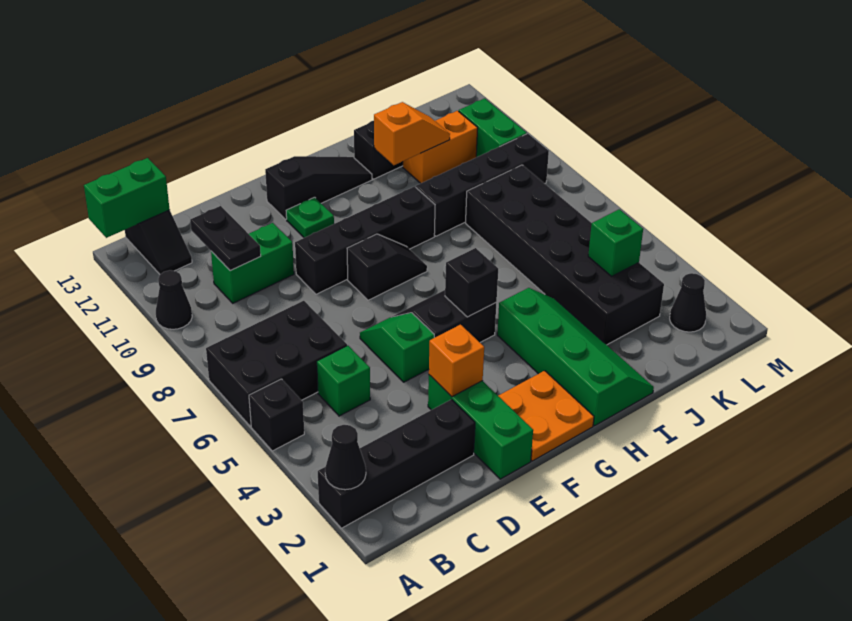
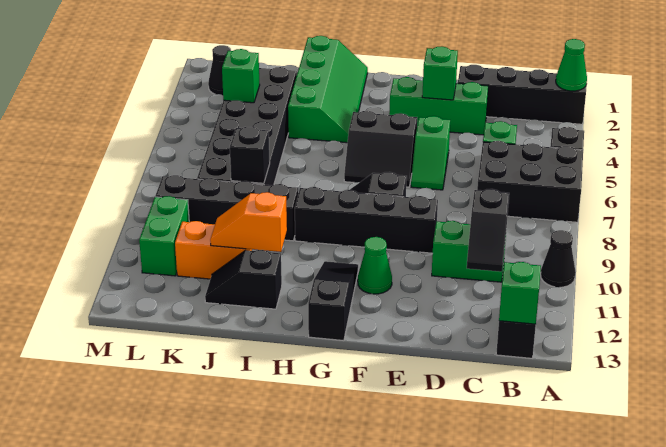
black cone A2 level 2 -> green cone A2 level 2
green brick A13:B13 level 2 -> green brick B13 level 2
black plate C10:C11 level 2 -> black slope C10:C11 level 2 top 10
green brick E1:E3 level 1 -> green brick D3:F3 level 1
orange brick E3 level 2 -> green brick E3 level 2
orange plate F1:G2 level 1 -> none
green plate F11 level 1 -> green cone F11 level 1
black slope F12:H12 level 1 top F -> black slope G11:G13 level 1 top 13
black brick G5 level 2 -> black brick J8 level 2
green slope H1:I4 level 1 top H -> green slope H1:I4 level 1 top I

